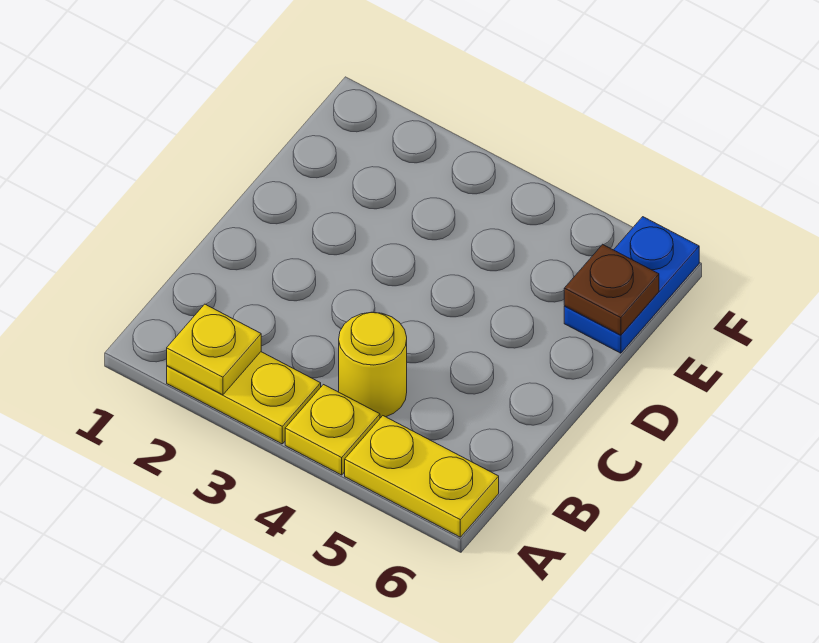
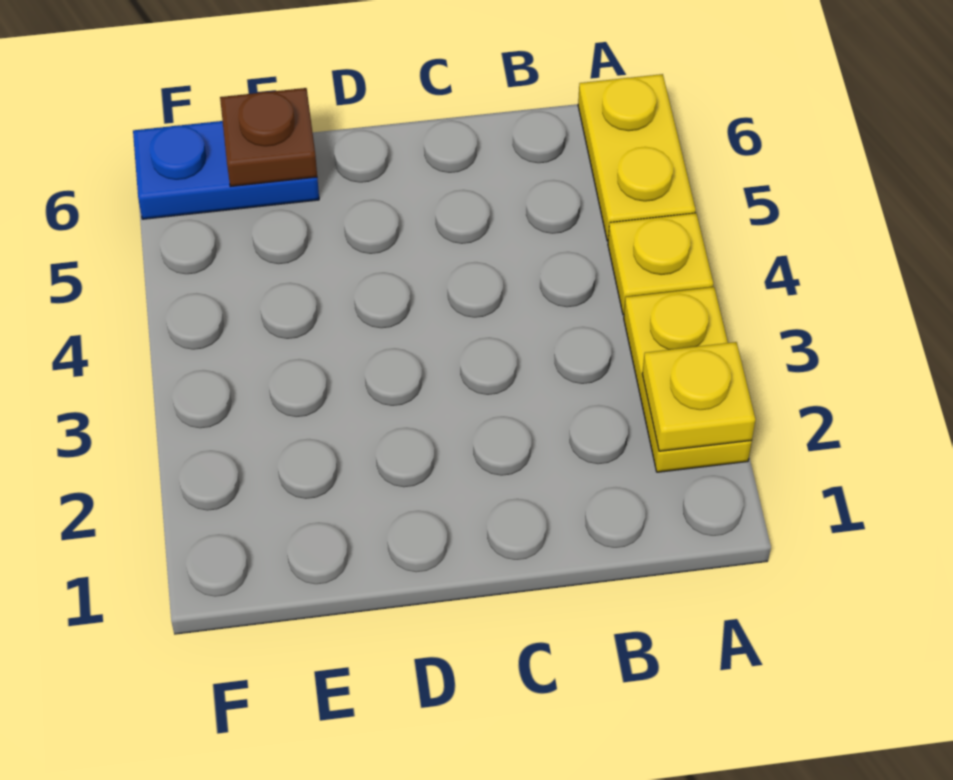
yellow round brick B4 level 1 -> none

